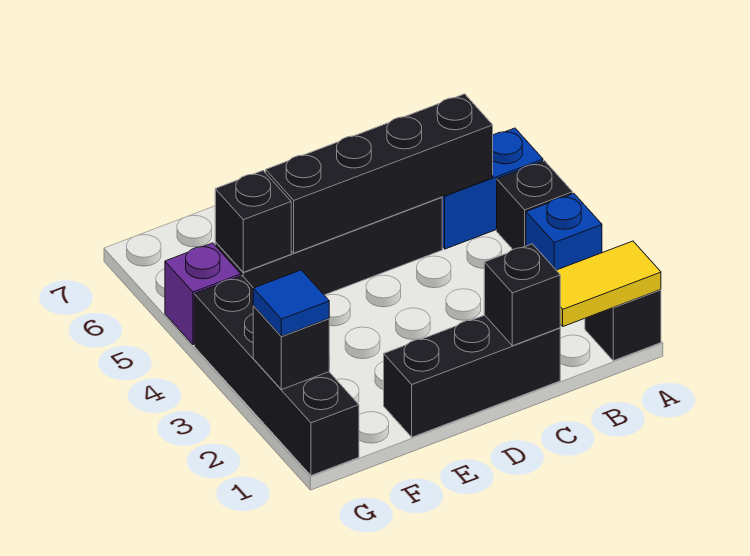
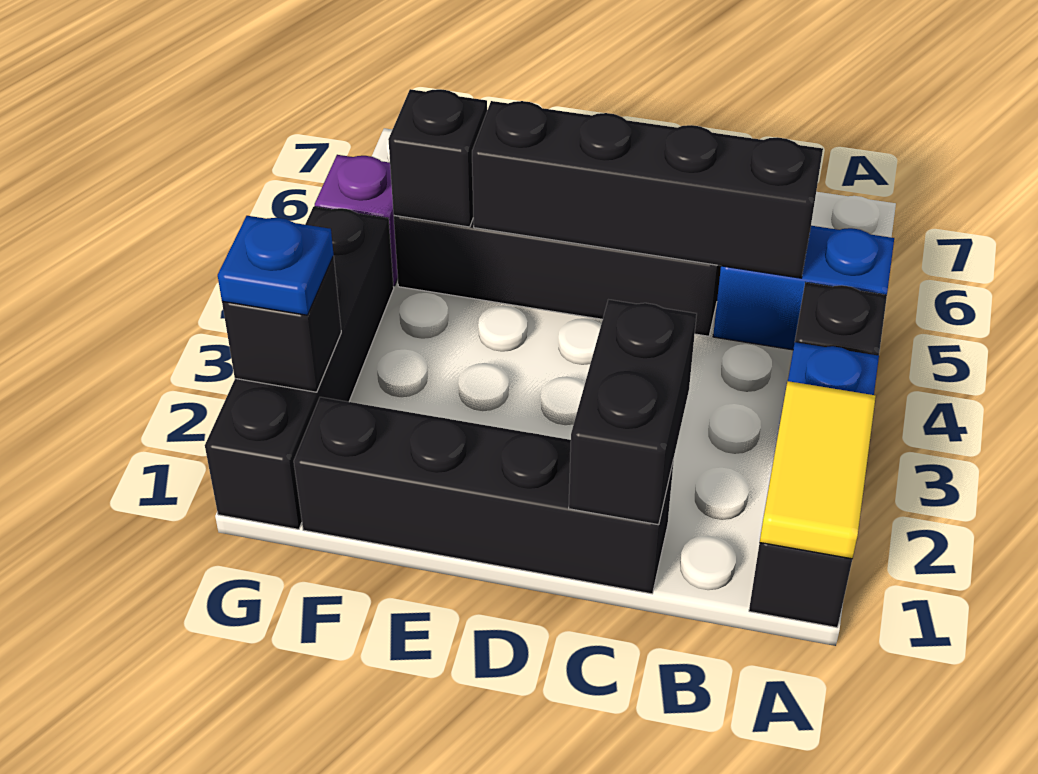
yellow tile A1:B1 level 2 -> yellow tile A1:A2 level 2
black brick C1:E1 level 1 -> black brick C1:F1 level 1
black brick C1 level 2 -> black brick C1:C2 level 2
blue tile G2 level 3 -> blue plate G2 level 3

